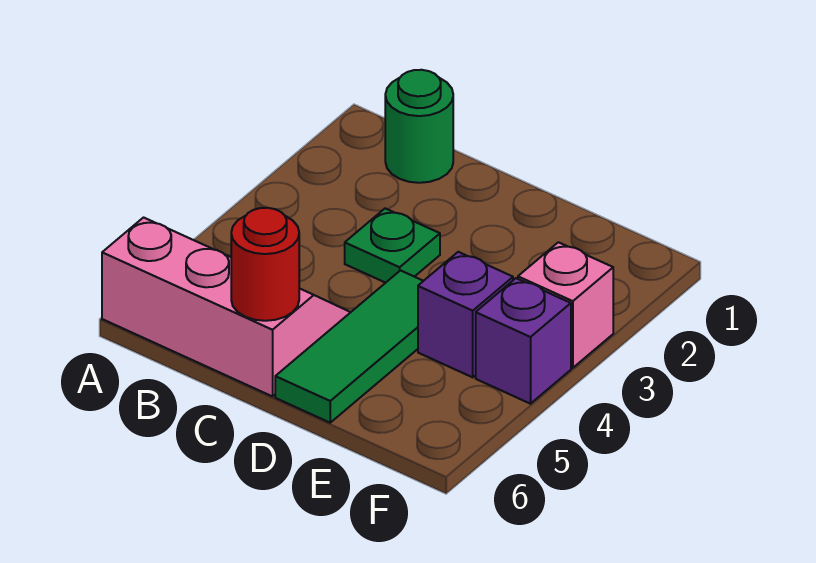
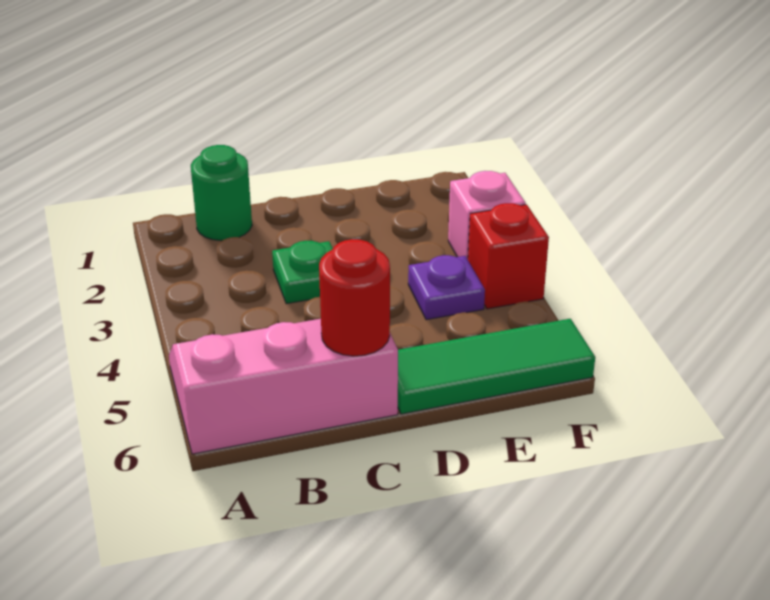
green tile D4:D6 level 1 -> green tile D6:F6 level 1
purple brick E4 level 1 -> purple plate E4 level 1
purple brick F4 level 1 -> red brick F4 level 1

